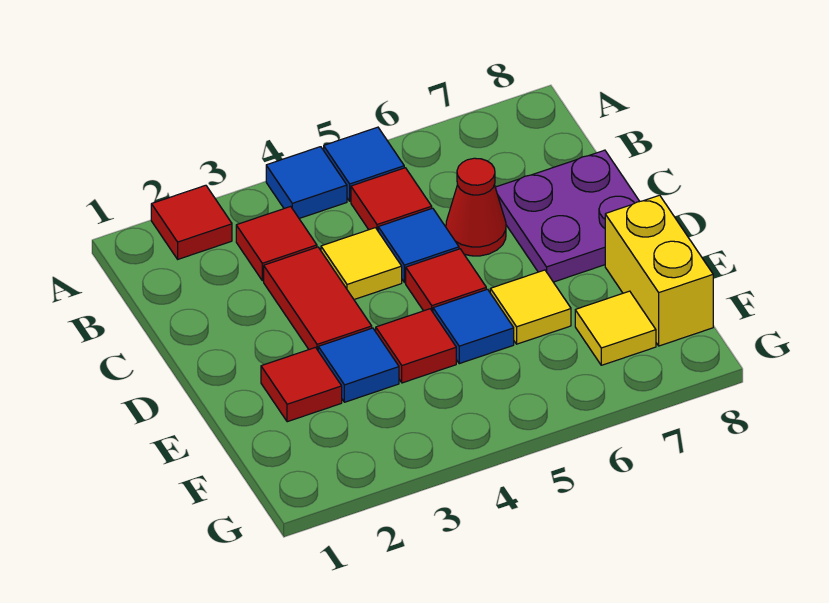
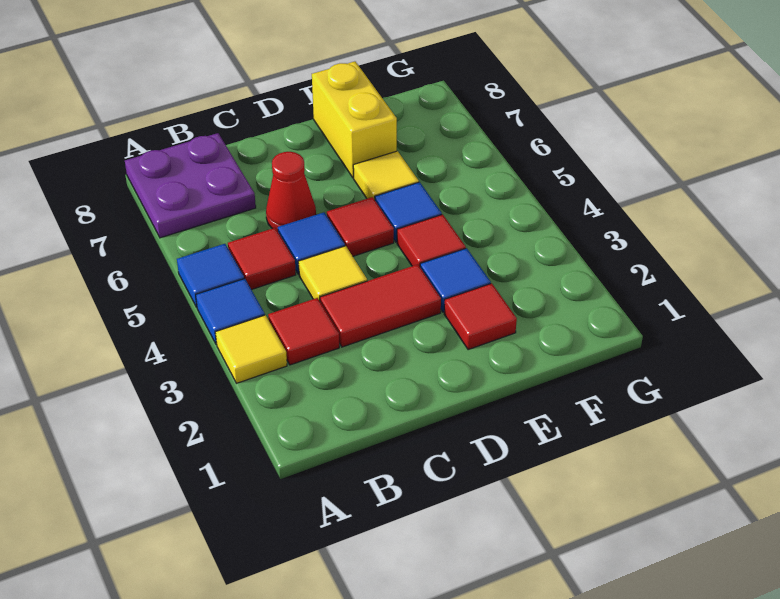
red tile A2 level 1 -> none
purple plate C7:D8 level 1 -> purple plate A7:B8 level 1
yellow brick E8:F8 level 1 -> yellow brick E7:E8 level 1
yellow tile F7 level 1 -> yellow tile A3 level 1

